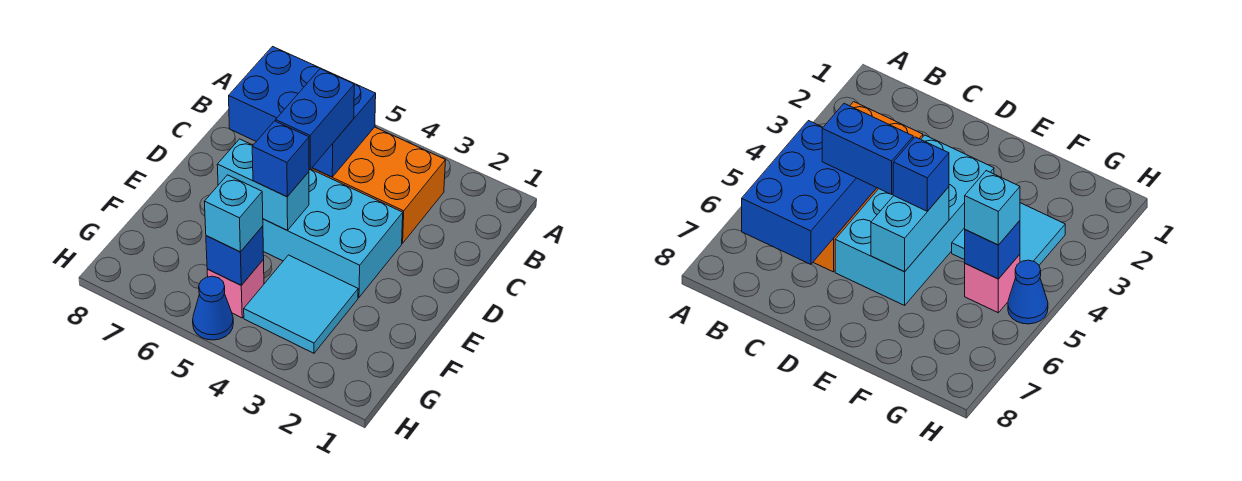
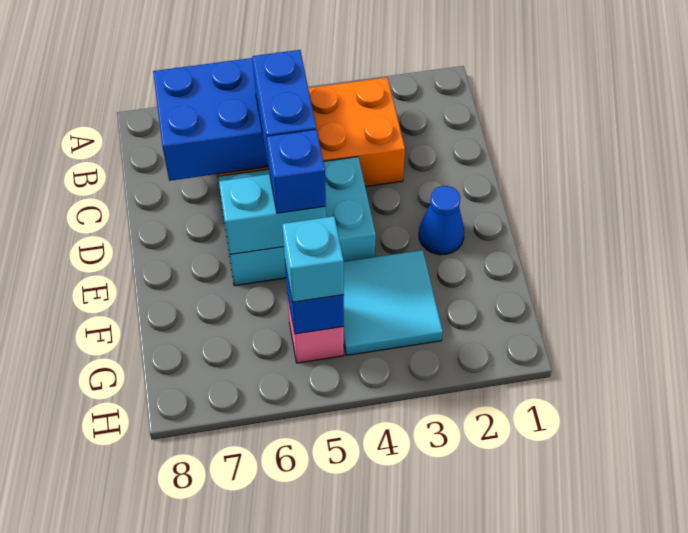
cyan brick D3:E6 level 1 -> cyan brick D4:E6 level 1
blue cone H5 level 1 -> blue cone E2 level 1

